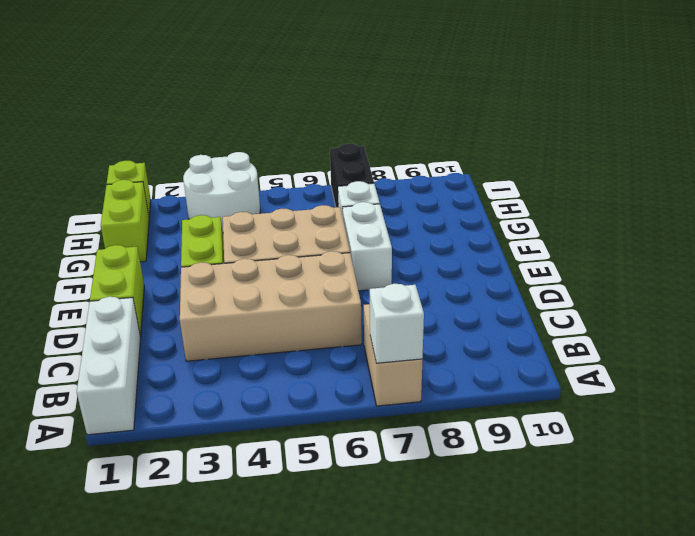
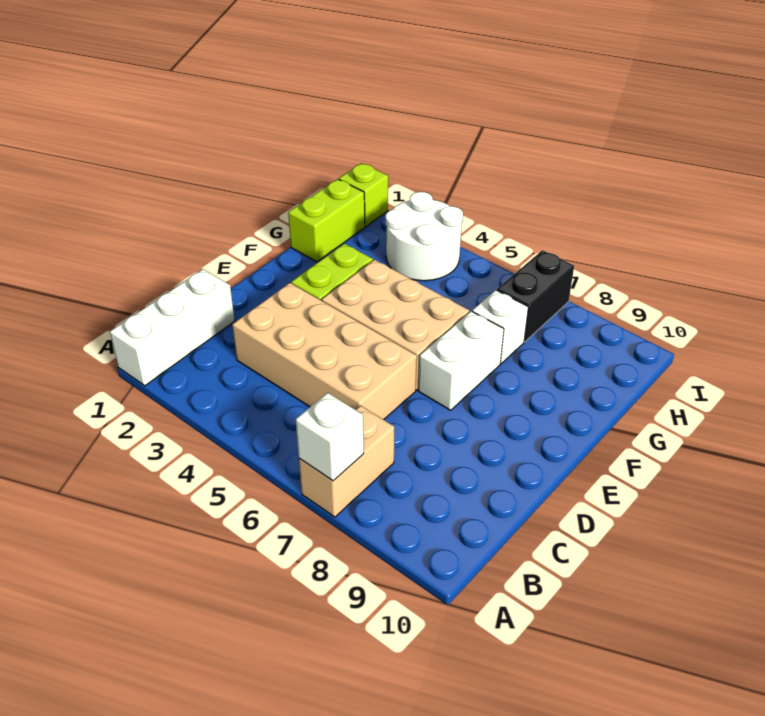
lime brick D1:E1 level 1 -> none

